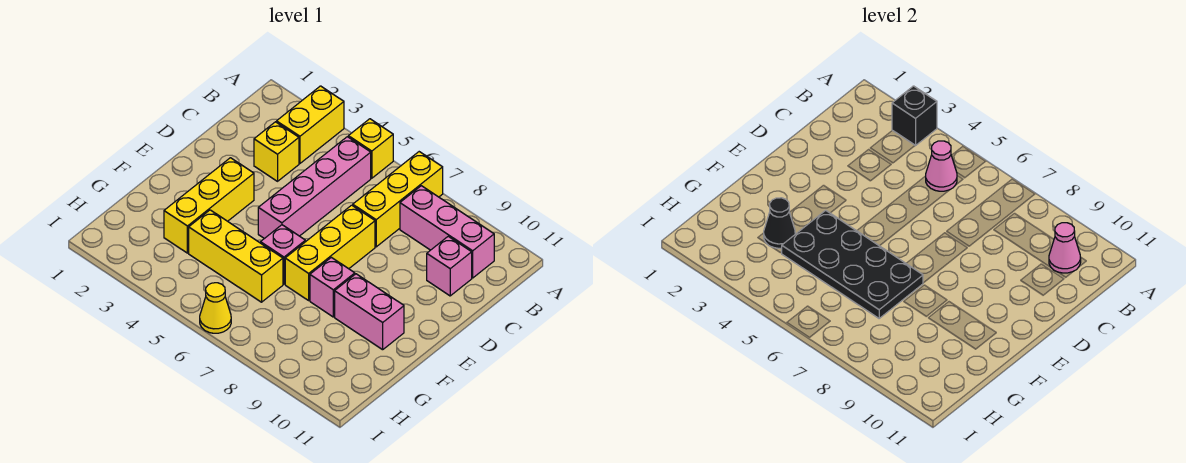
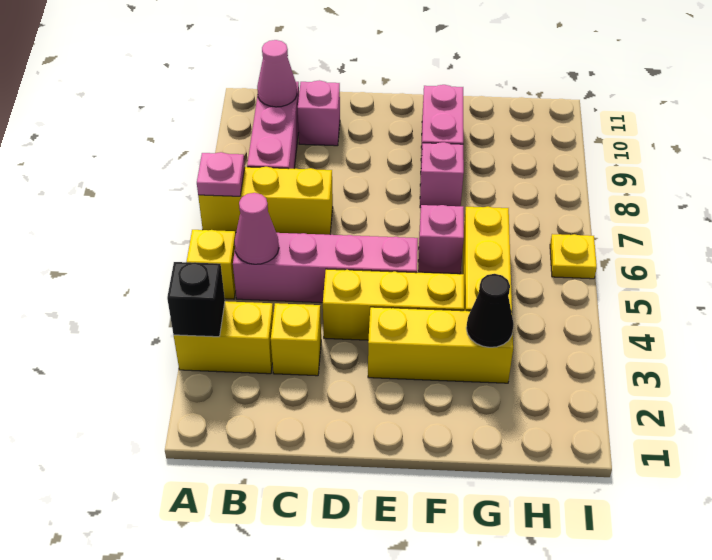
none -> pink plate A7 level 2
yellow brick D7:F7 level 1 -> yellow brick D4:F4 level 1
black plate F4:G7 level 2 -> none
yellow cone I6 level 1 -> yellow plate I6 level 1

